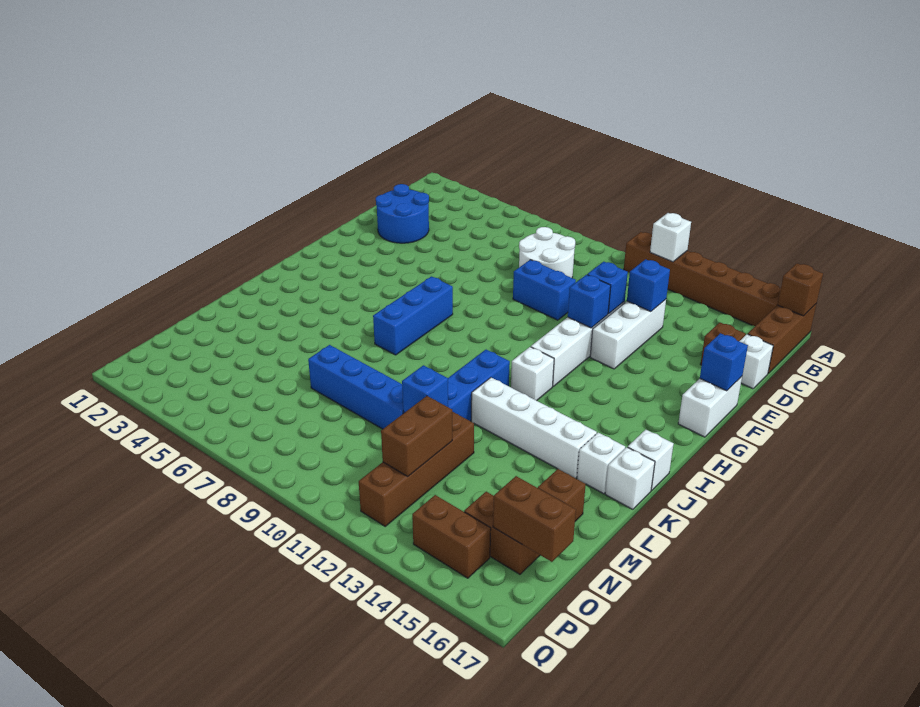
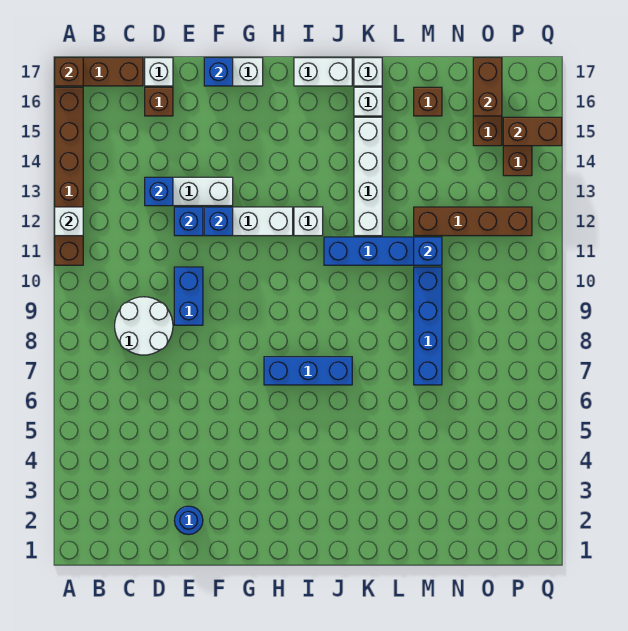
blue round brick D2:E3 level 1 -> blue round brick E2 level 1
white brick J17 level 1 -> white brick I17:J17 level 1
brown brick N12:O12 level 2 -> brown brick P15:Q15 level 2

